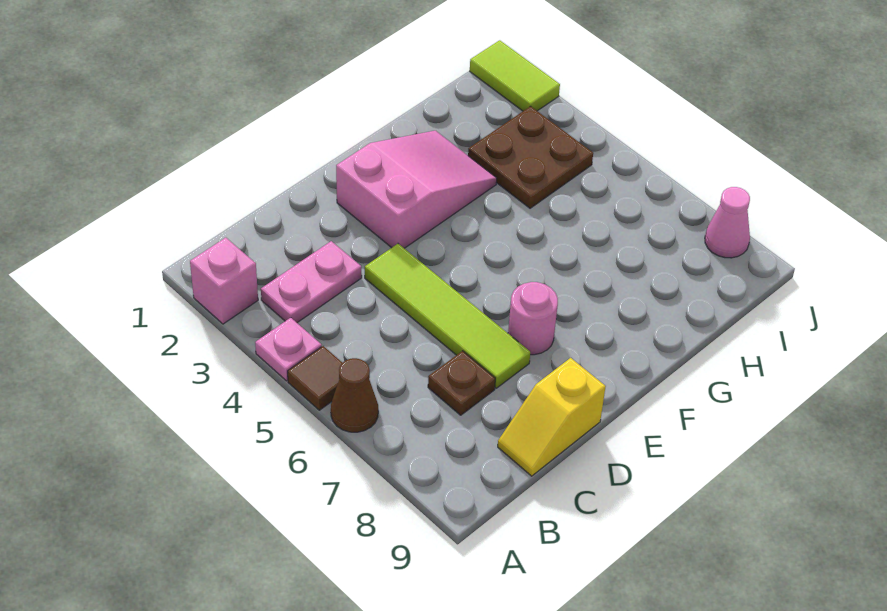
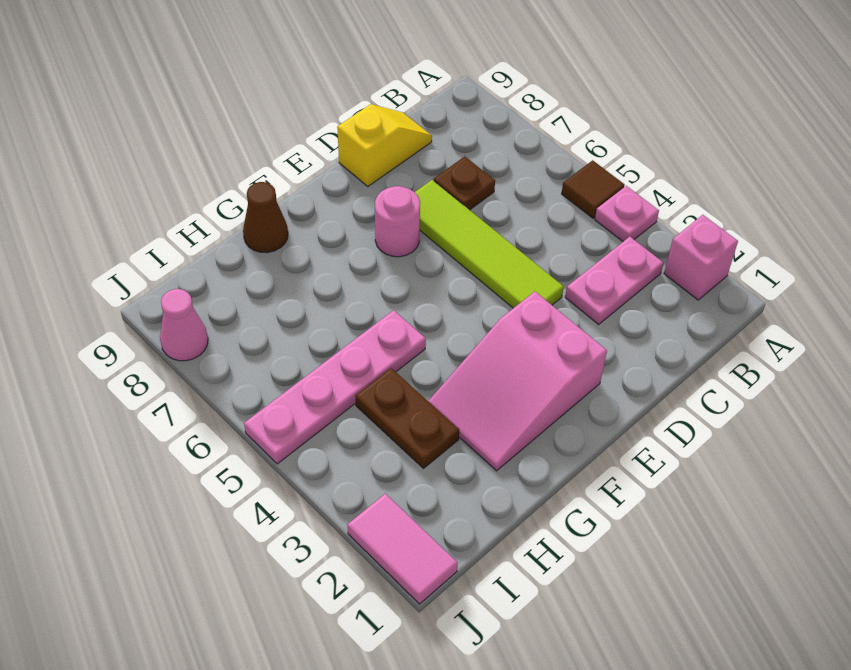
brown cone A6 level 1 -> brown cone G9 level 1
none -> pink plate G5:J5 level 1
brown plate H3:I4 level 1 -> brown plate H3:H4 level 1
lime tile J1:J2 level 1 -> pink tile J1:J2 level 1

